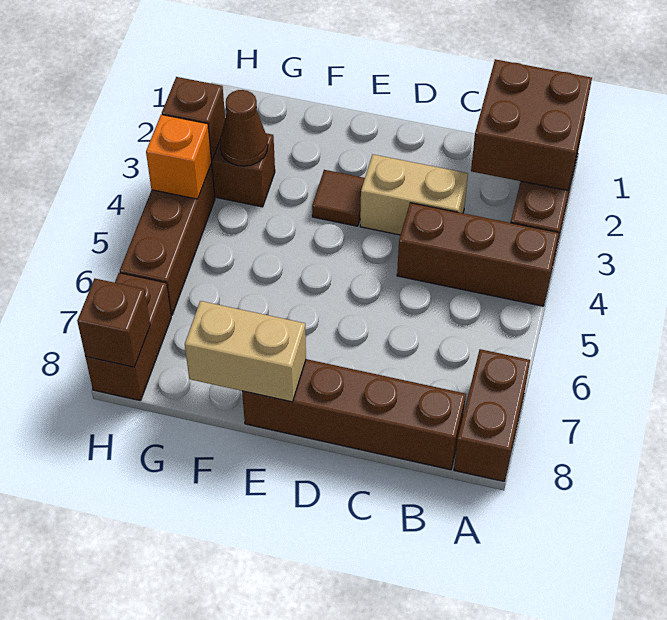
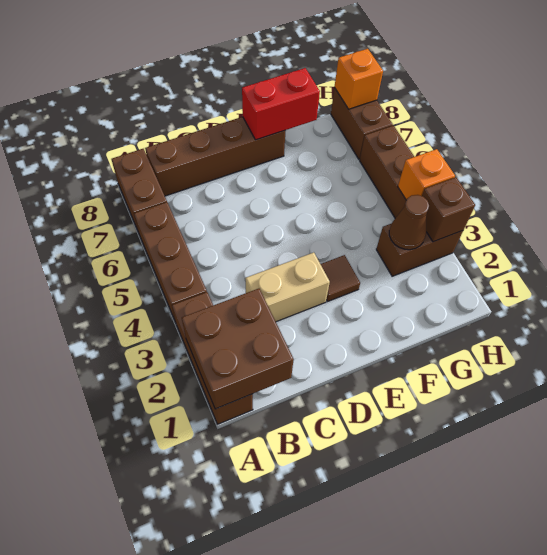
brown brick A4:C4 level 1 -> brown brick A4:A6 level 1
tan brick E8:F8 level 2 -> red brick E8:F8 level 2
brown brick H8 level 2 -> orange brick H8 level 2

